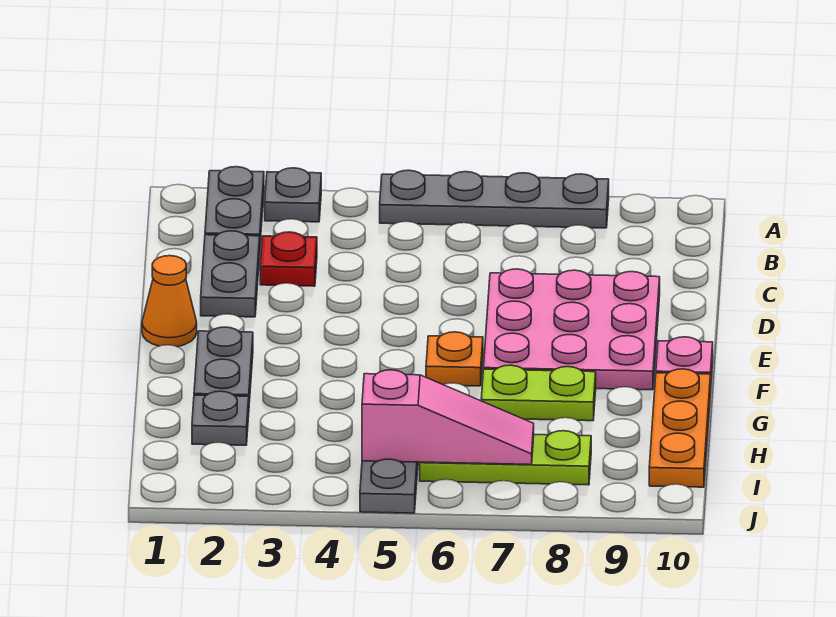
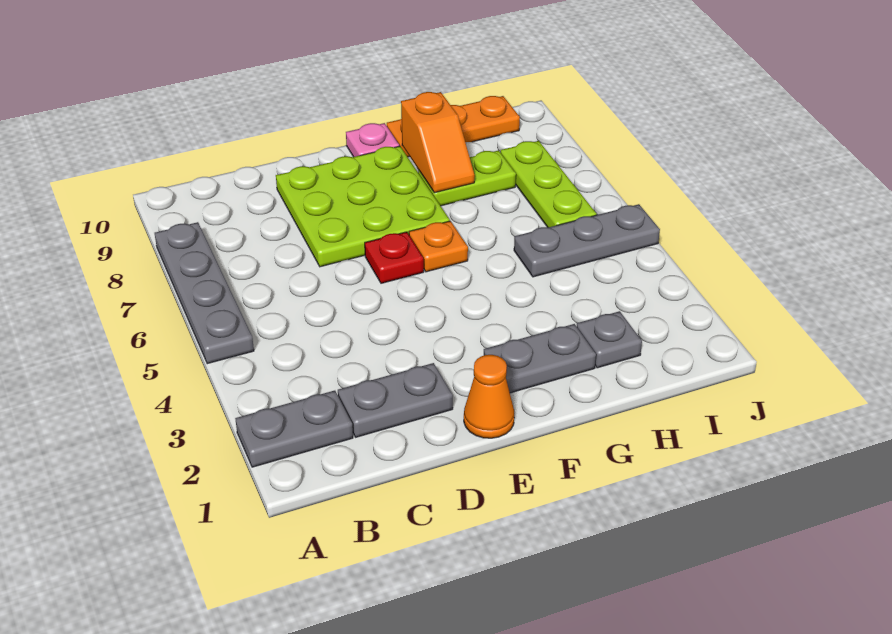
grey plate A3 level 1 -> none
red plate C3 level 1 -> red plate E6 level 1
pink plate D7:F9 level 1 -> lime plate D7:F9 level 1
lime plate G7:G8 level 1 -> lime plate G8:H8 level 1
none -> orange slope G8:G9 level 2 top 9
pink slope I5:I7 level 2 top 5 -> none

